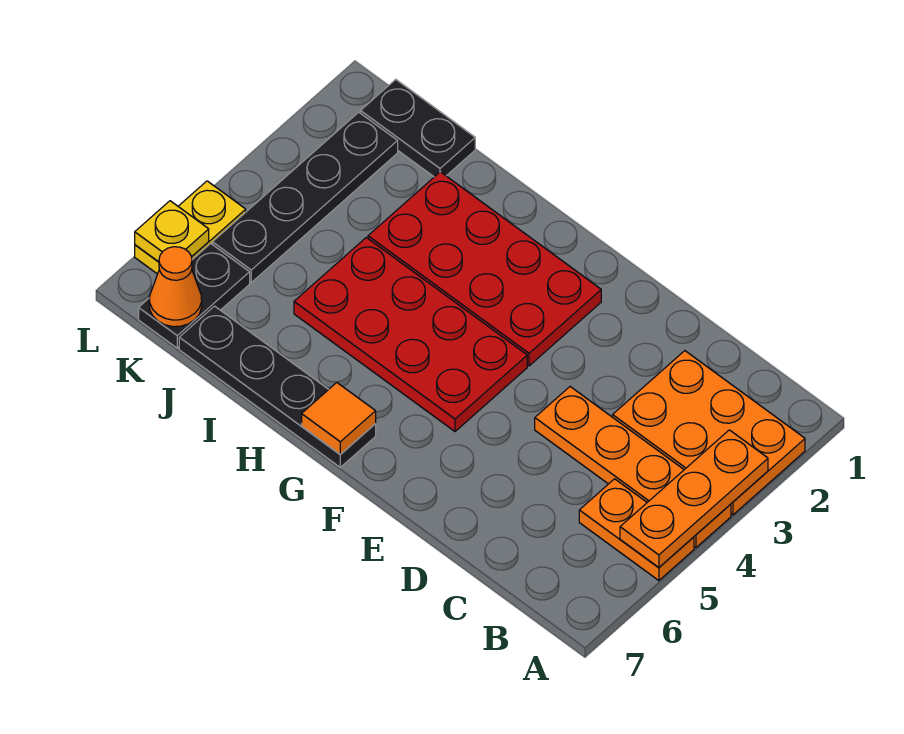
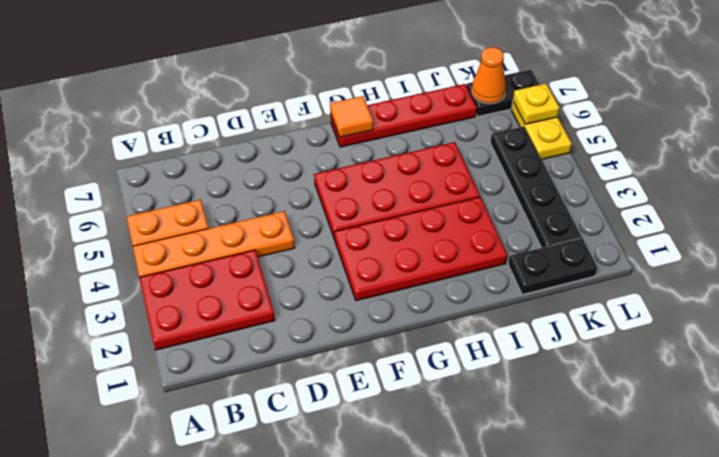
orange plate A2:C3 level 1 -> red plate A2:C3 level 1
orange plate A3:A5 level 2 -> none
black plate G7:J7 level 1 -> red plate G7:J7 level 1
black plate K6:K7 level 1 -> black plate K7:L7 level 1

